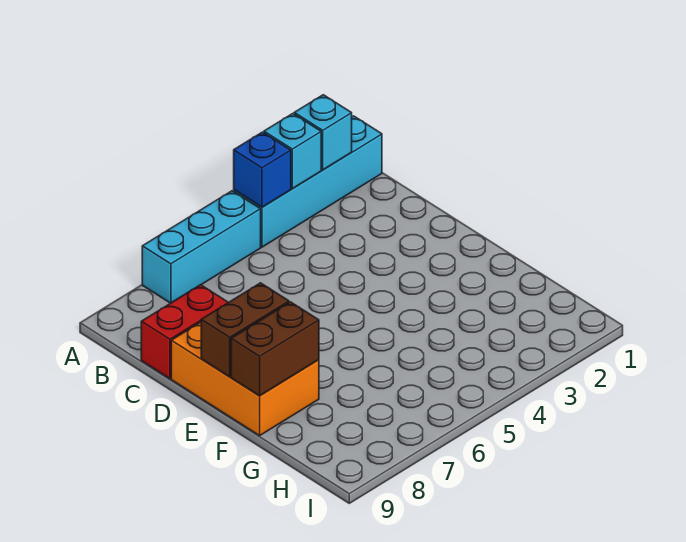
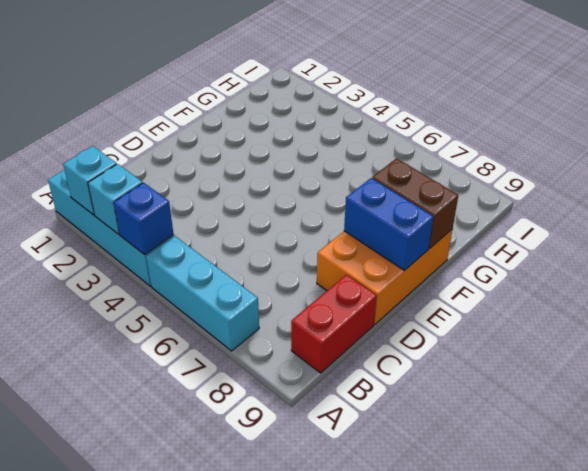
red brick C8:C9 level 1 -> red brick B9:C9 level 1
brown brick E8:E9 level 2 -> blue brick E8:E9 level 2

